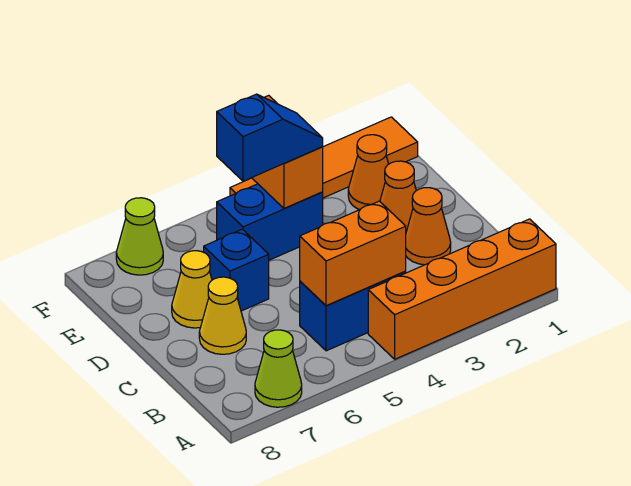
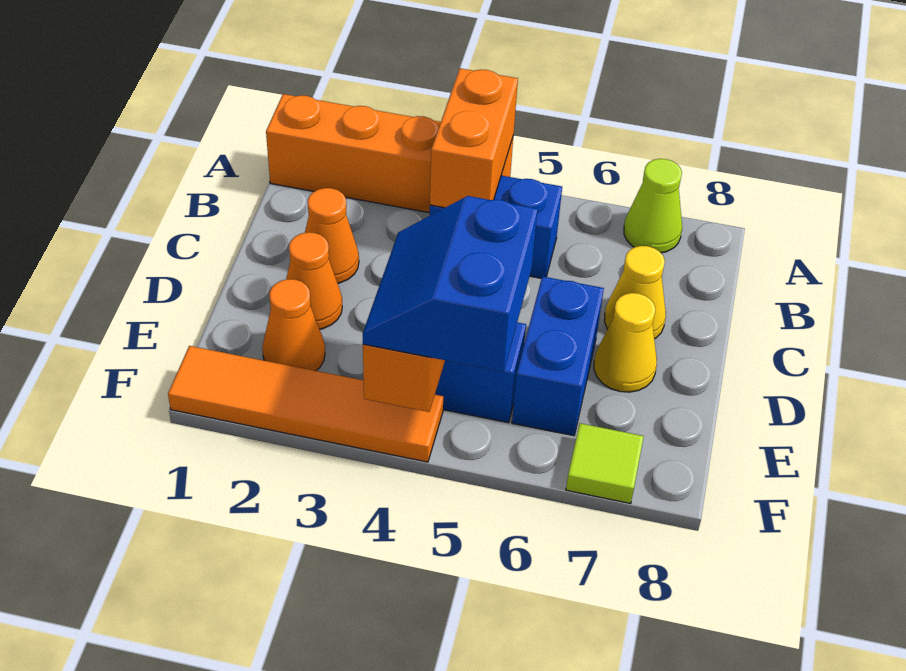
orange brick B4:B5 level 2 -> orange brick A4:B4 level 2
blue brick D6 level 1 -> blue brick D6:E6 level 1
blue slope E4:E5 level 3 top 5 -> blue slope E4:F5 level 3 top 5
lime cone F7 level 1 -> lime tile F7 level 1

